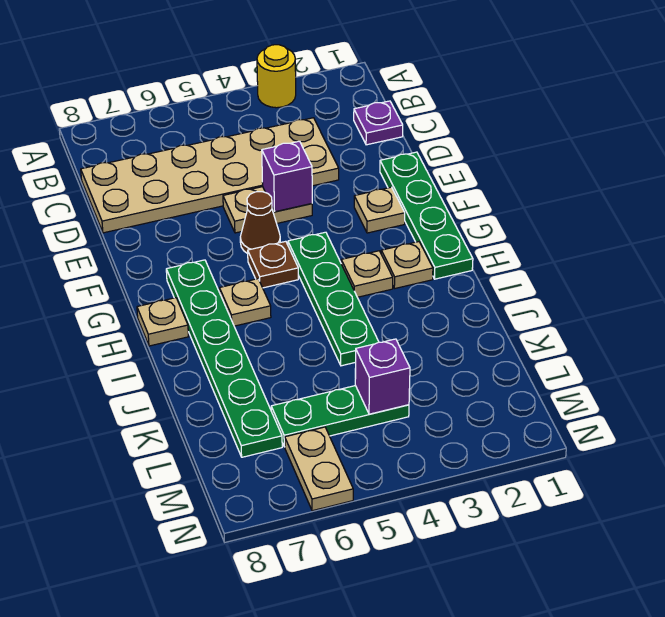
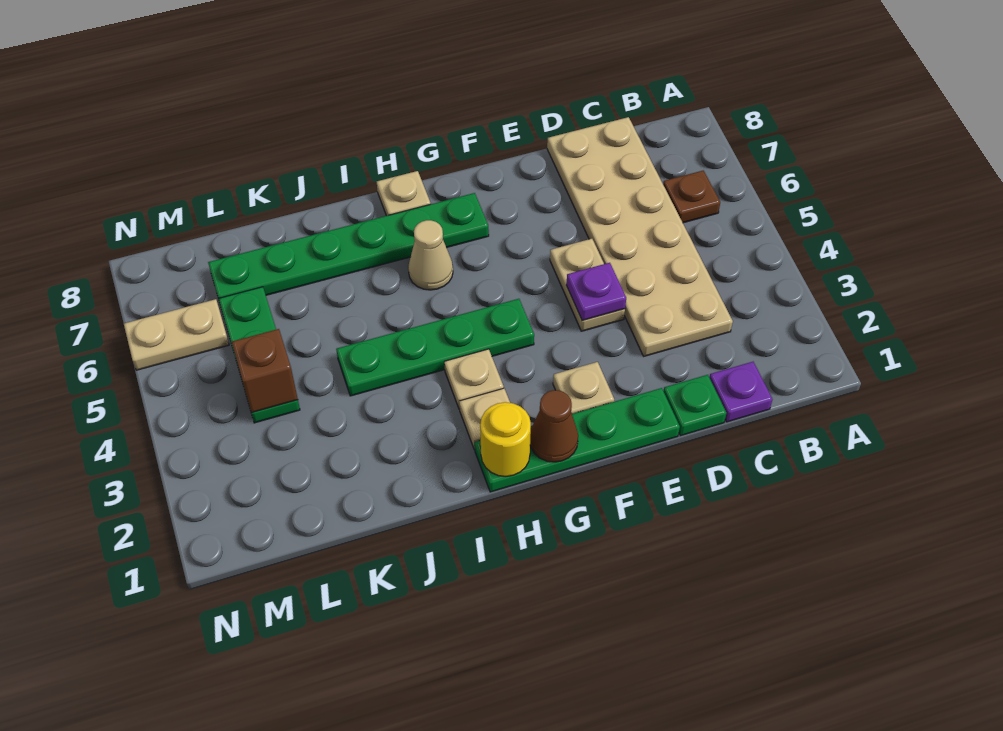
yellow round brick A3 level 1 -> yellow round brick H1 level 2
none -> green plate D1 level 1
purple brick E4 level 2 -> purple plate E4 level 2
brown cone F5 level 1 -> brown cone G1 level 2
brown plate G5 level 1 -> brown plate B6 level 1
tan plate H6 level 1 -> tan cone H6 level 1
purple brick L4 level 2 -> brown brick L4 level 2

